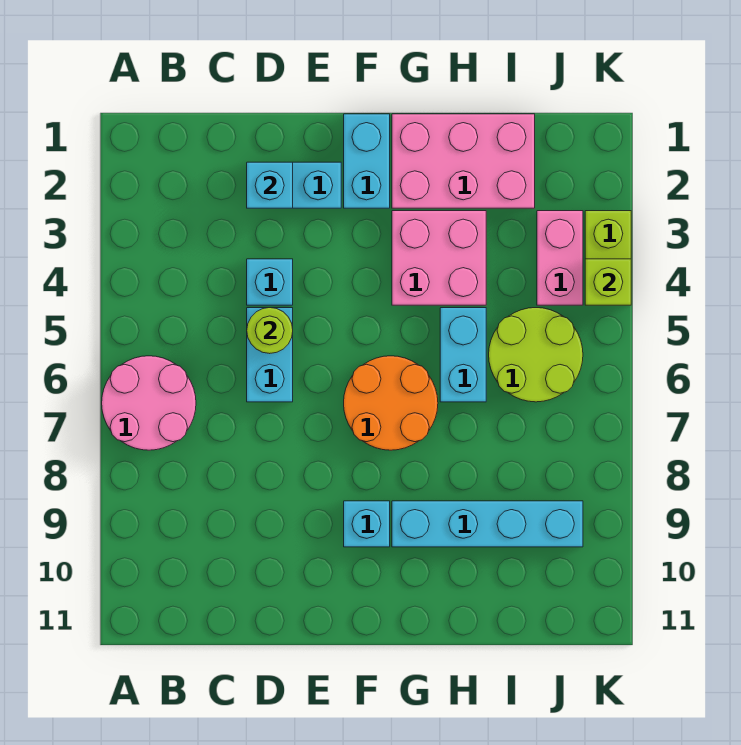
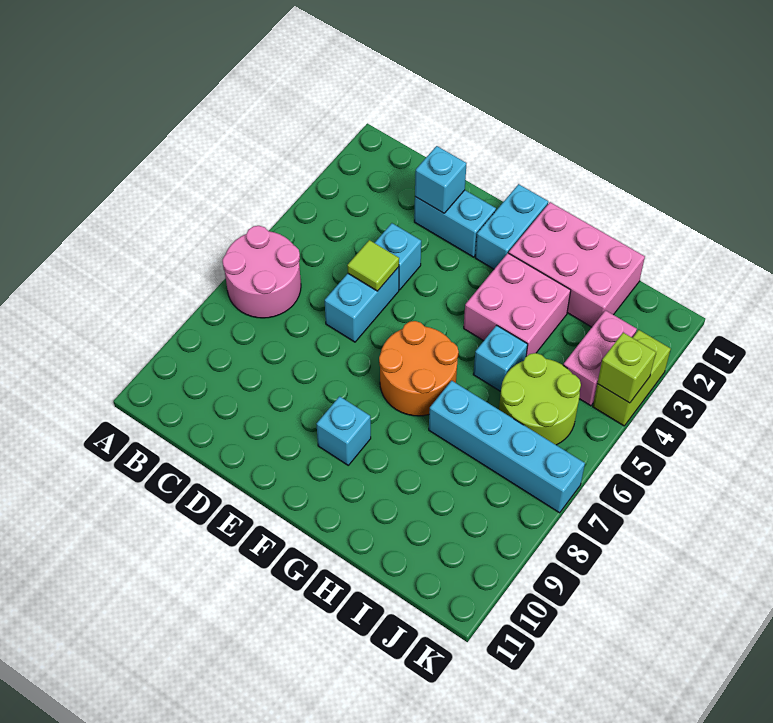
lime round brick D5 level 2 -> lime tile D5 level 2
cyan brick G9:J9 level 1 -> cyan brick H7:K7 level 1
cyan brick H5:H6 level 1 -> cyan brick H5 level 1

